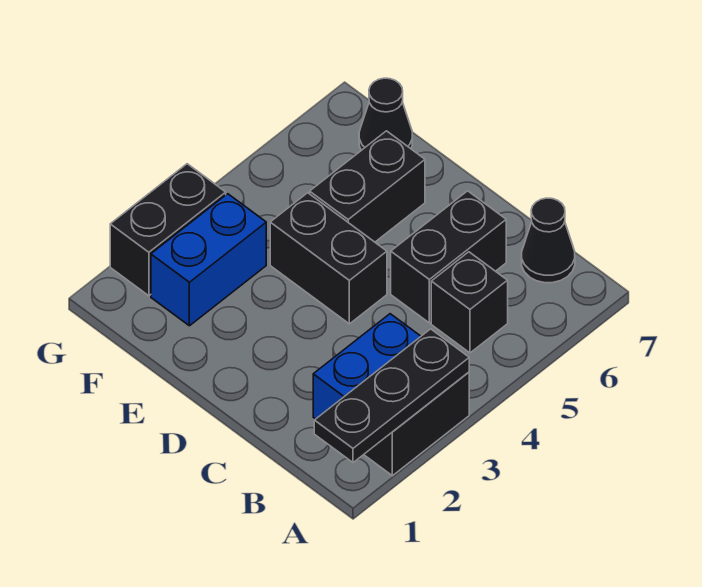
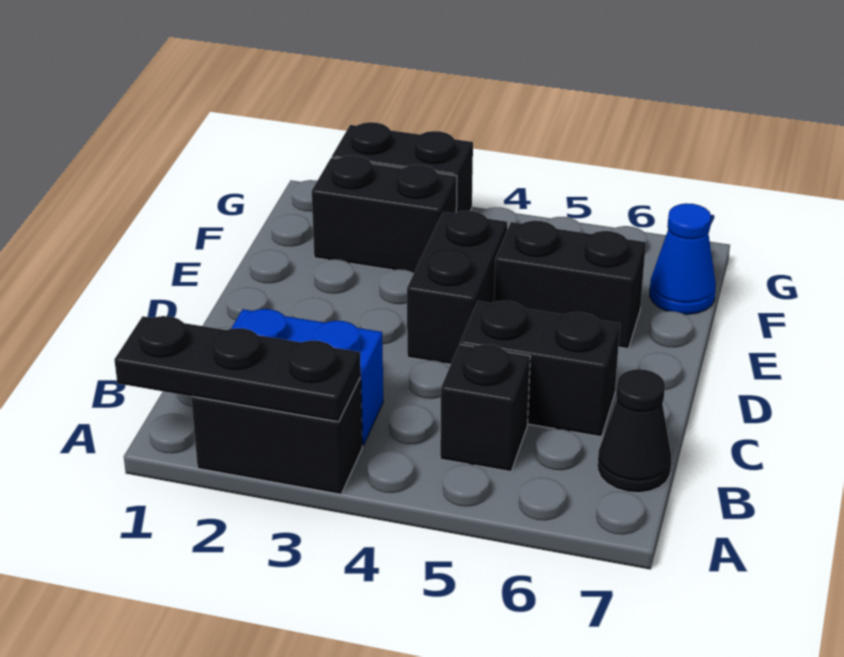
blue brick F2:F3 level 1 -> black brick F2:F3 level 1
black cone F7 level 1 -> blue cone F7 level 1

